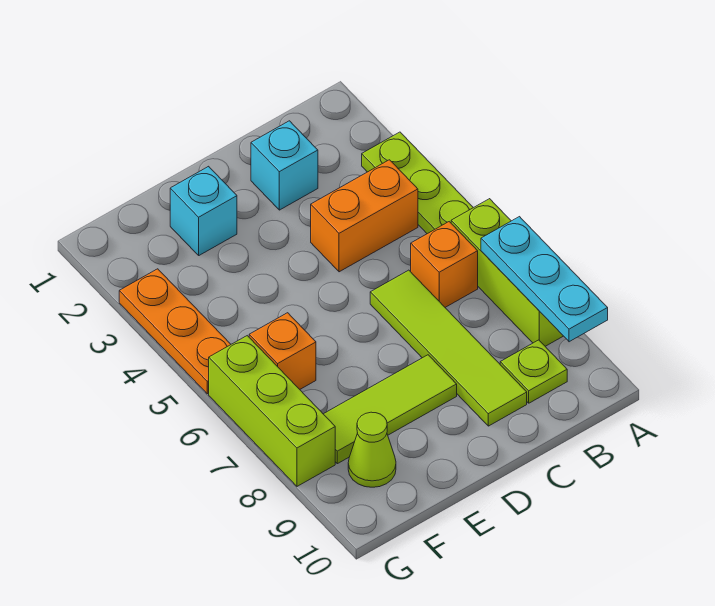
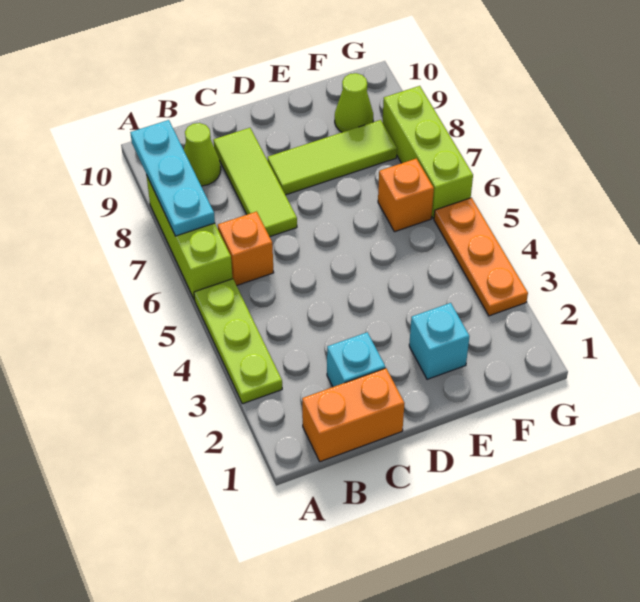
orange brick B4:C4 level 1 -> orange brick B1:C1 level 1
lime plate B9 level 1 -> lime cone B9 level 1
lime tile C6:C9 level 1 -> lime tile C7:C9 level 1

